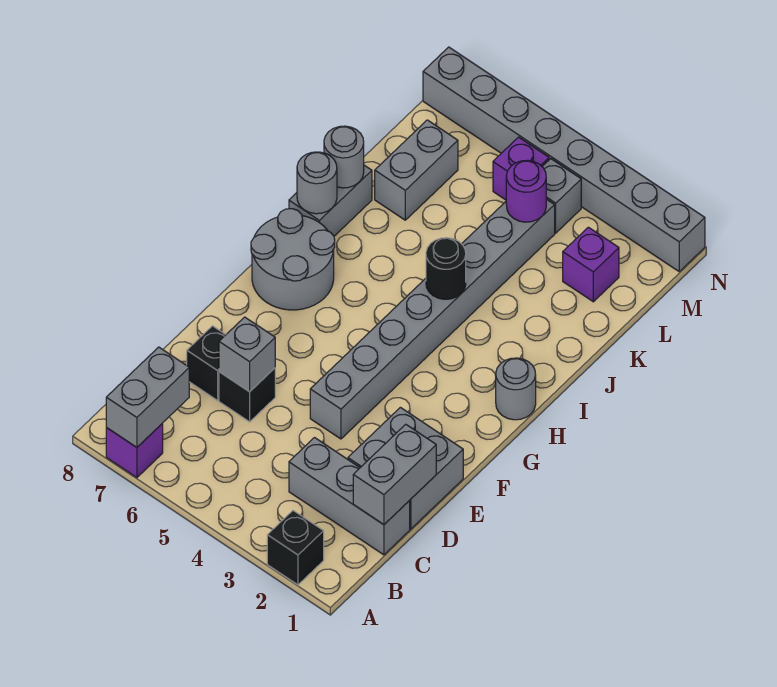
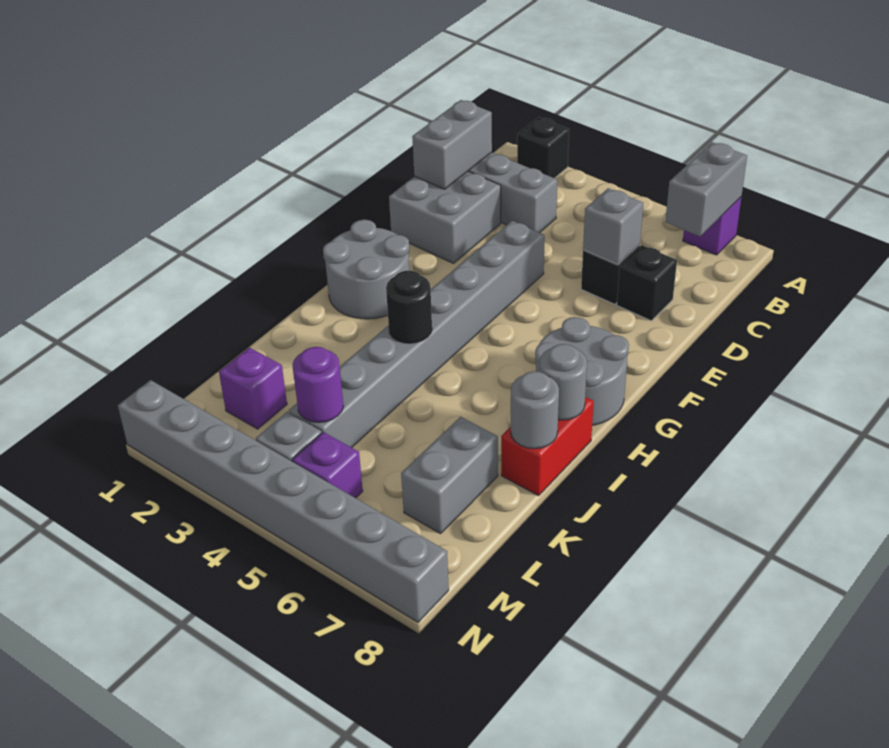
grey round brick H1 level 1 -> grey round brick G1:H2 level 1
grey brick I8:J8 level 1 -> red brick I8:J8 level 1

